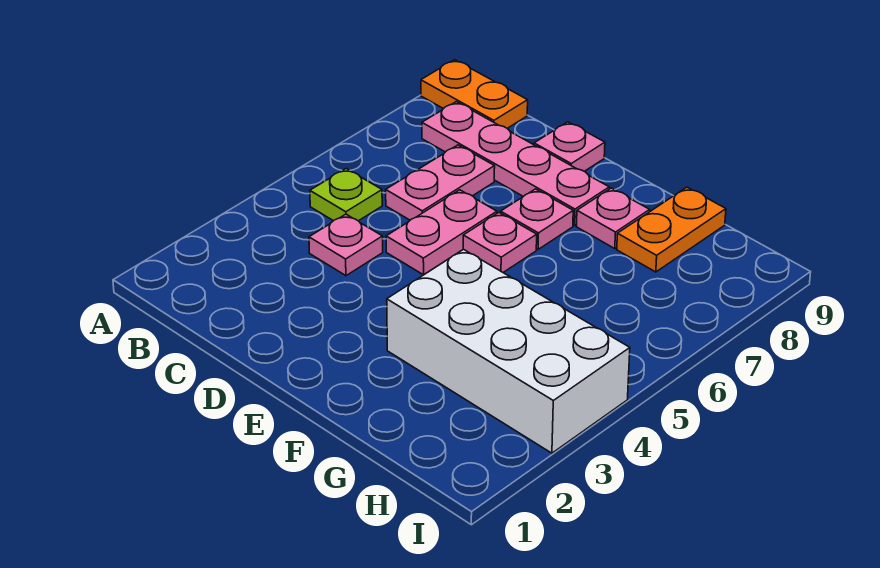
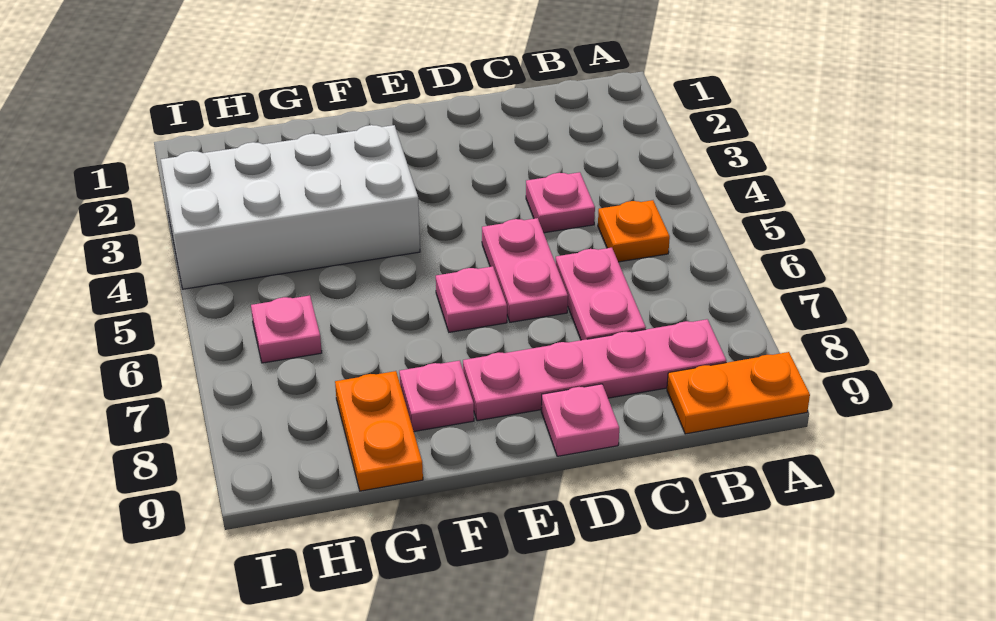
lime plate B5 level 1 -> orange plate B5 level 1
pink plate E7 level 1 -> pink plate H6 level 1

